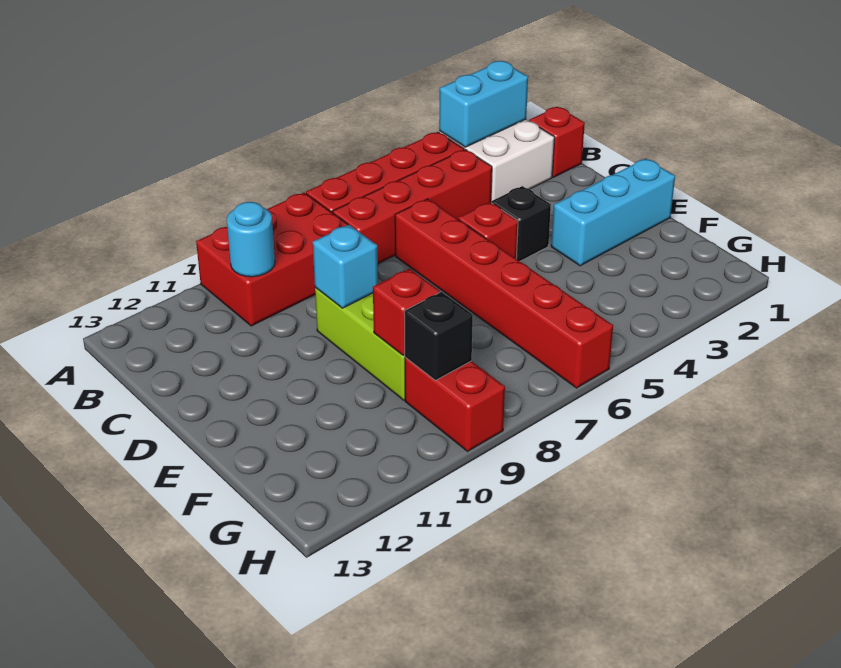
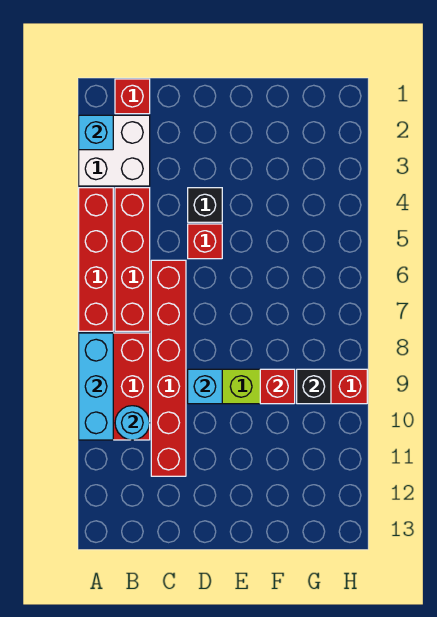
cyan brick A2:A3 level 2 -> cyan brick A2 level 2
red brick C6:H6 level 1 -> red brick C6:C11 level 1
cyan brick E1:E3 level 1 -> cyan brick A8:A10 level 2

